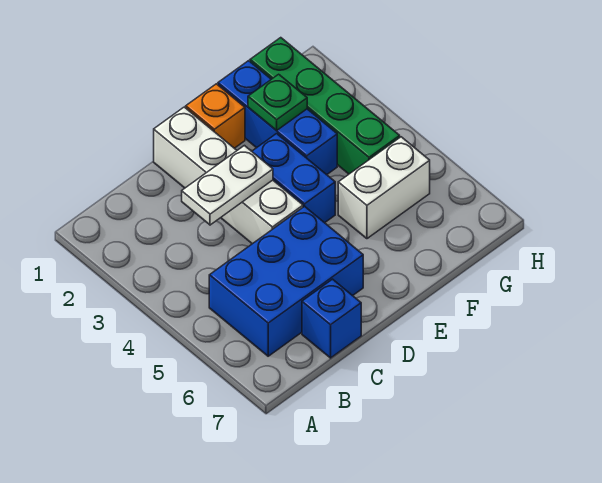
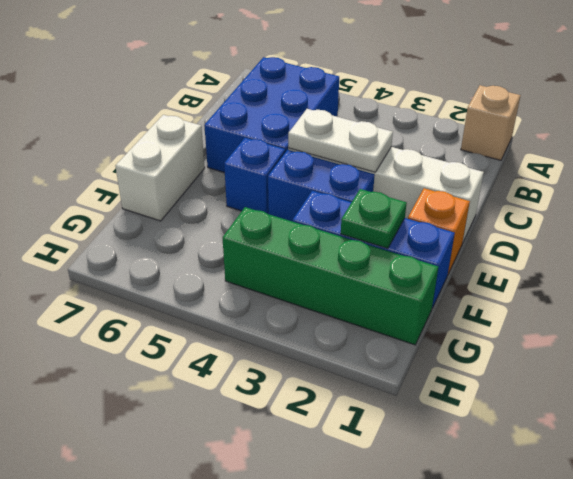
none -> tan brick A1 level 1
white plate C3:D3 level 2 -> white plate D3:D4 level 2
blue brick C7 level 1 -> blue brick E5 level 1
white brick F5:G5 level 1 -> white brick E7:F7 level 1

